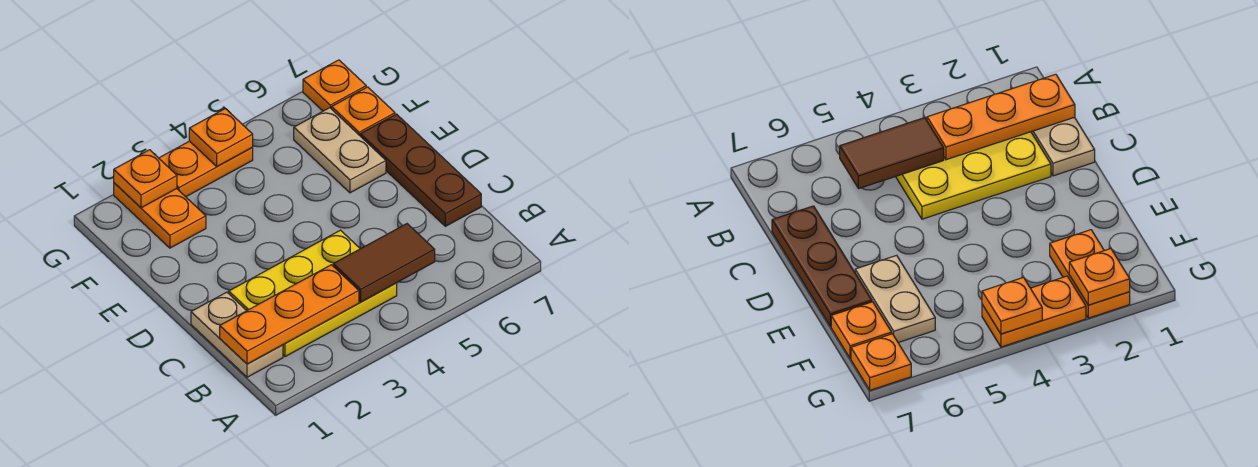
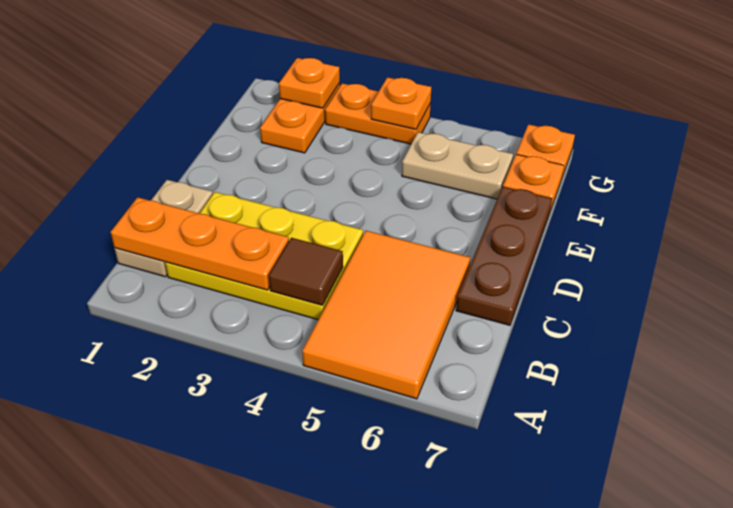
none -> orange tile A5:C6 level 1
brown tile B4:B5 level 2 -> brown tile B4 level 2
tan plate E6:F6 level 1 -> tan plate F5:F6 level 1

